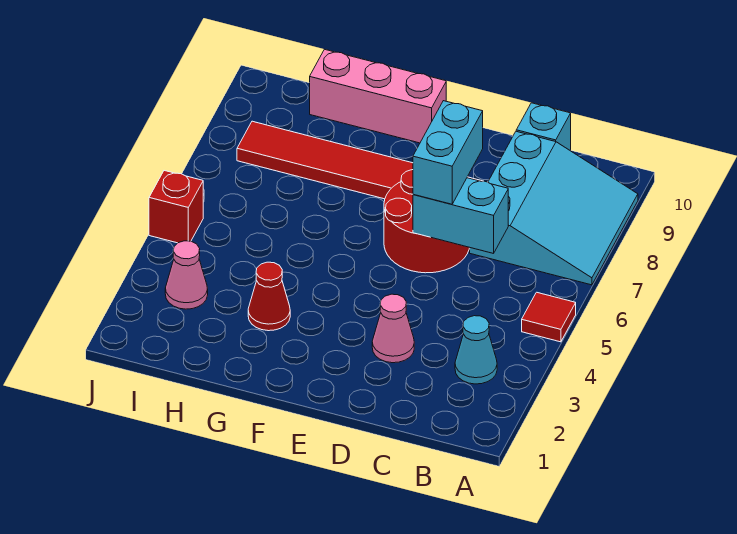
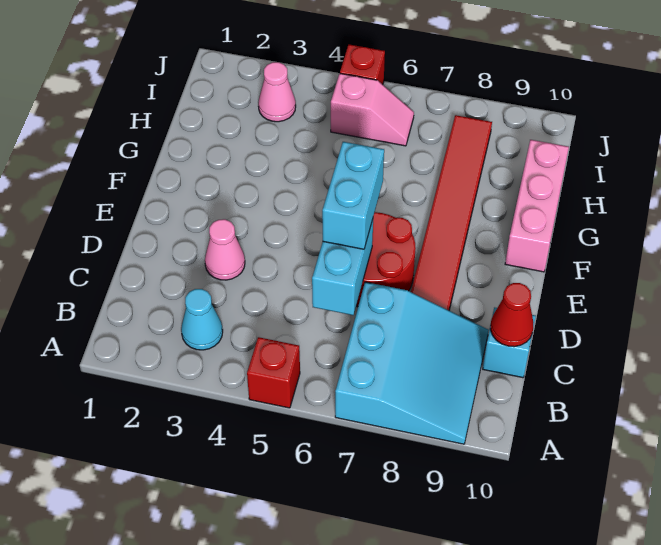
red tile A5 level 1 -> red brick A5 level 1
cyan slope A7:C9 level 1 top C -> cyan slope A7:C9 level 1 top 7
cyan brick D6:D7 level 3 -> cyan brick D6:E6 level 3
red cone G3 level 1 -> red cone C10 level 2
none -> pink slope I5:I6 level 1 top 5

